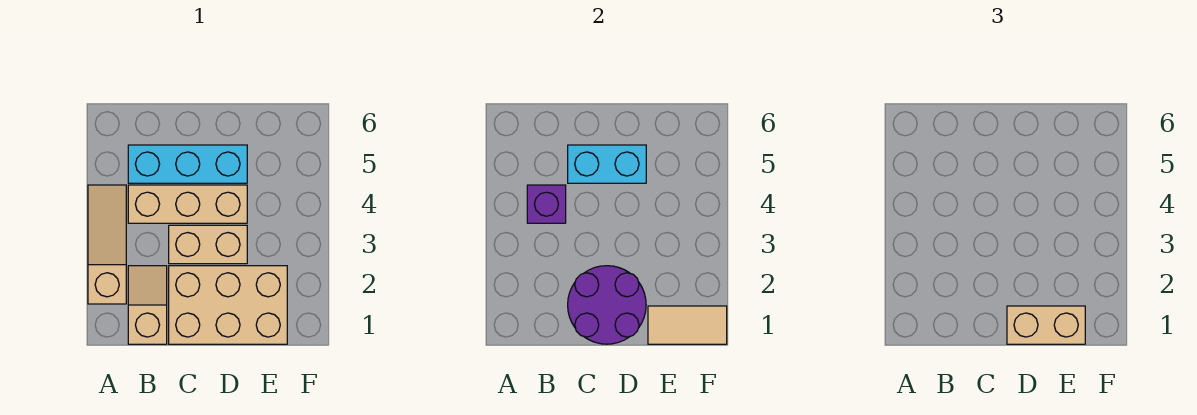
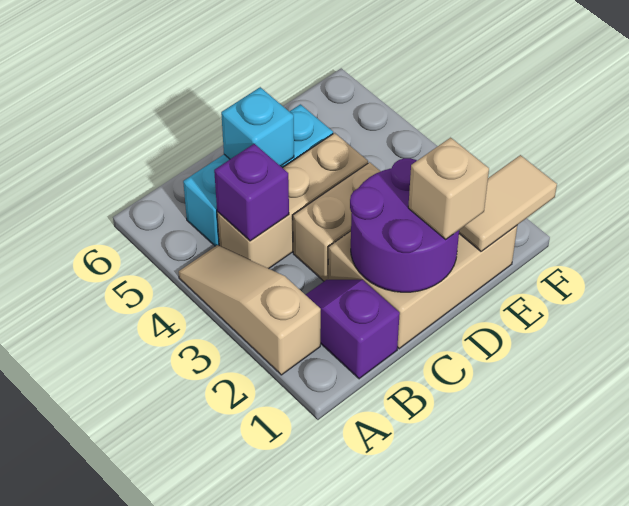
tan slope B1:B2 level 1 top 1 -> purple slope B1:B2 level 1 top 1
cyan brick C5:D5 level 2 -> cyan brick C5 level 2
tan brick D1:E1 level 3 -> tan brick D1 level 3

